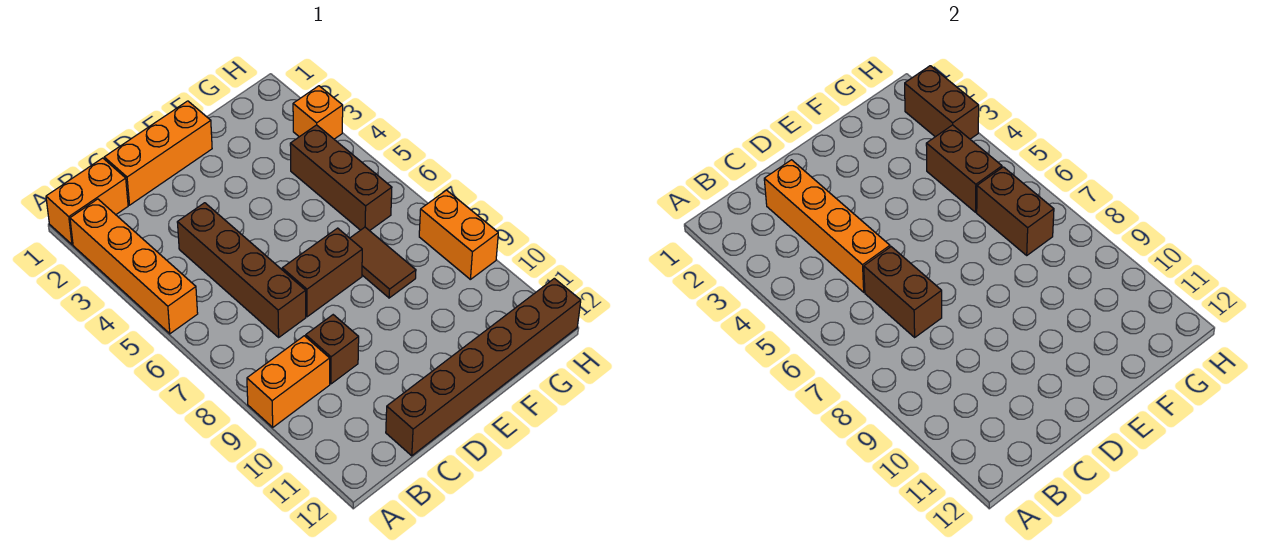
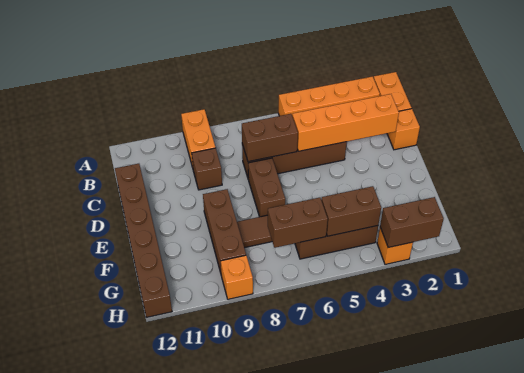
orange brick C1:E1 level 1 -> orange brick C1 level 1
none -> brown brick E9:G9 level 1
orange brick H8:H9 level 1 -> orange brick H9 level 1

